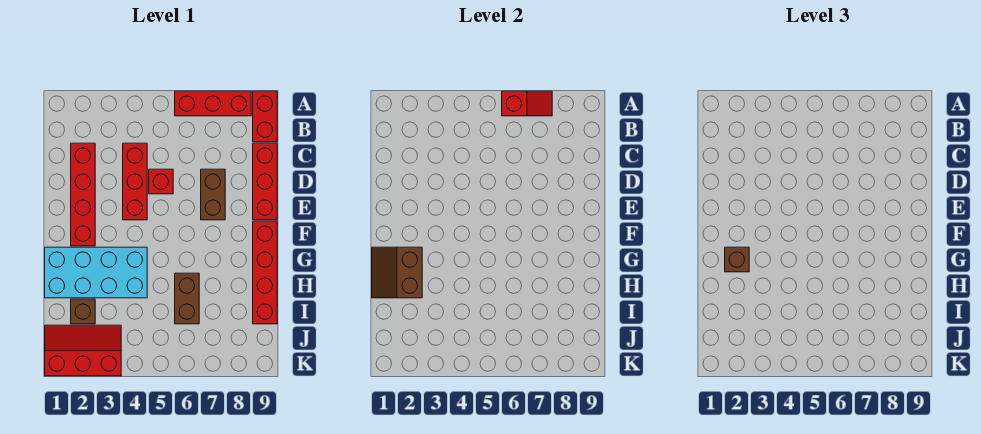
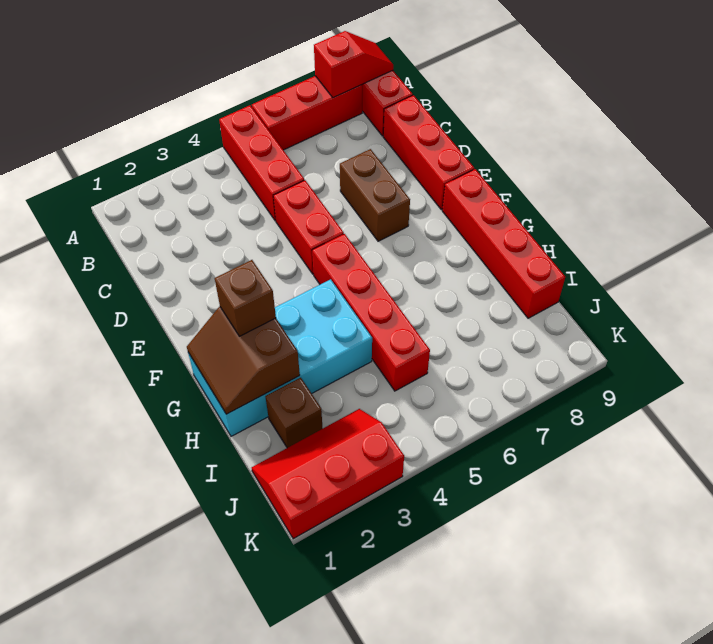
red slope A6:A7 level 2 top 6 -> red slope A8:A9 level 2 top 8
red brick C2:F2 level 1 -> red brick F5:I5 level 1
red brick C4:E4 level 1 -> red brick A5:C5 level 1
red brick D5 level 1 -> red brick D5:E5 level 1
brown brick H6:I6 level 1 -> none

